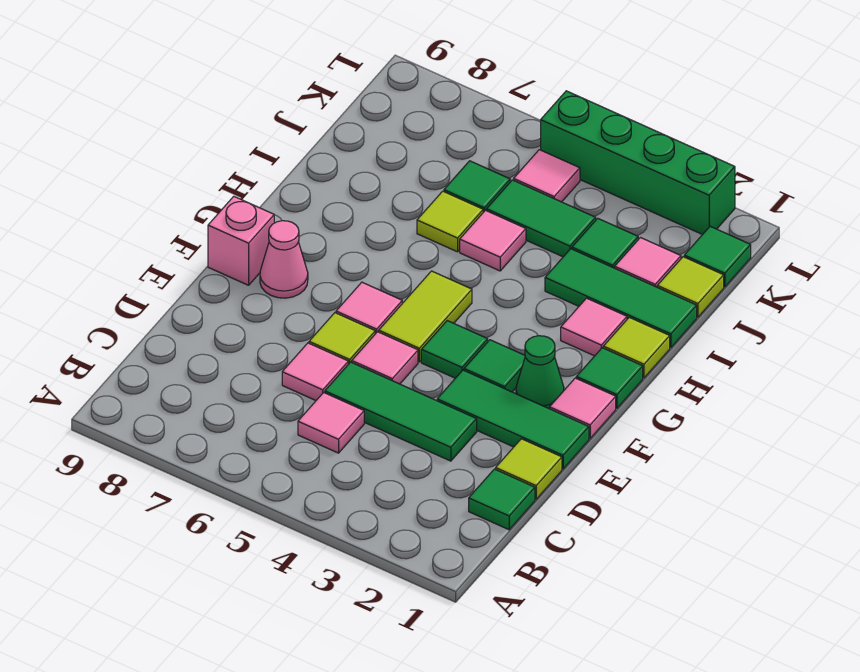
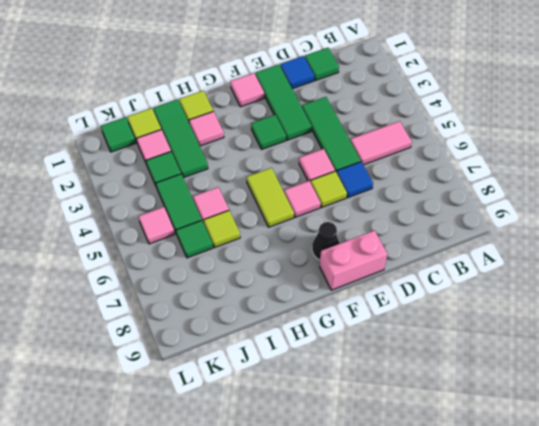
pink tile C5 level 1 -> pink tile B5:C5 level 1
lime tile D1 level 1 -> blue tile D1 level 1
pink tile D6 level 1 -> blue tile D6 level 1
green cone F2 level 1 -> none
green tile F4 level 1 -> none
lime tile F5:G5 level 1 -> lime tile G5:G6 level 1
pink cone F8 level 1 -> black cone F8 level 1
pink brick F9 level 1 -> pink brick E9:F9 level 1
green tile G1 level 1 -> none
green brick L2:L5 level 1 -> none

